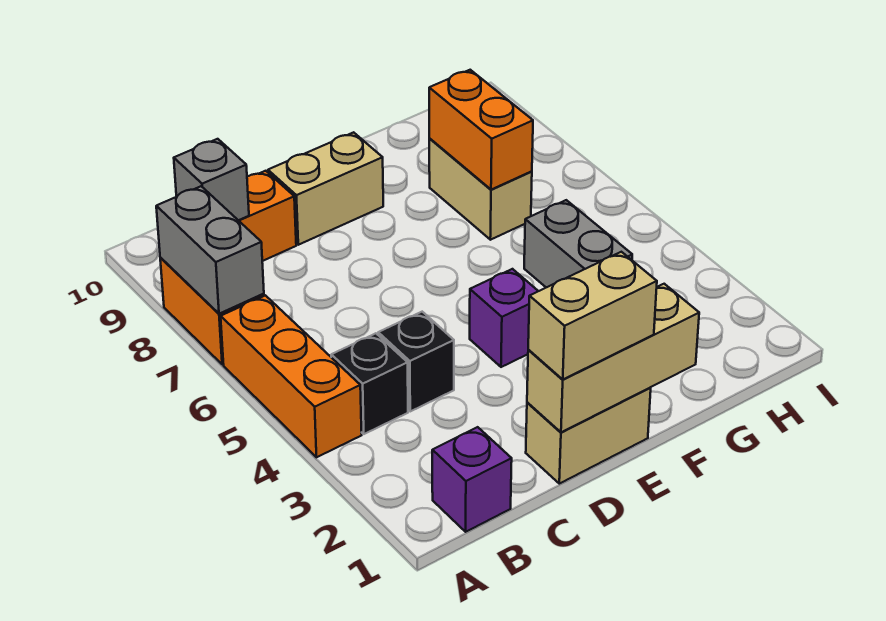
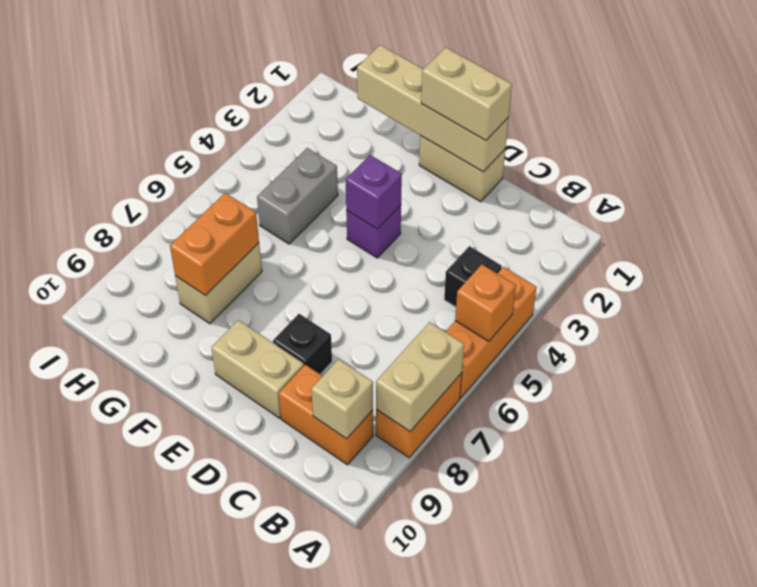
none -> orange brick A5 level 2
grey brick A7:A8 level 2 -> tan brick A7:A8 level 2
purple brick B1 level 1 -> purple brick E4 level 2
grey brick B9 level 2 -> tan brick B9 level 2
black brick C4 level 1 -> black brick D8 level 1
tan brick D1:F1 level 2 -> tan brick D1:G1 level 2

